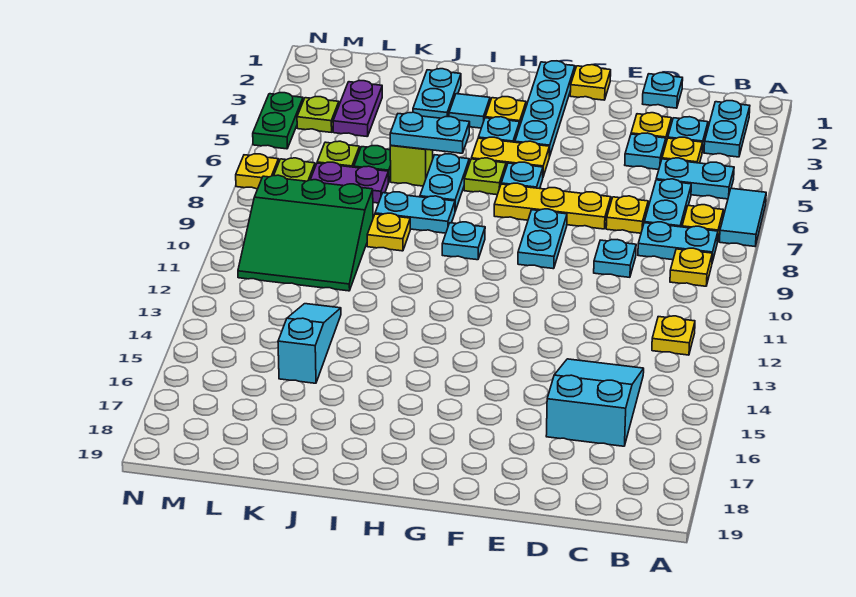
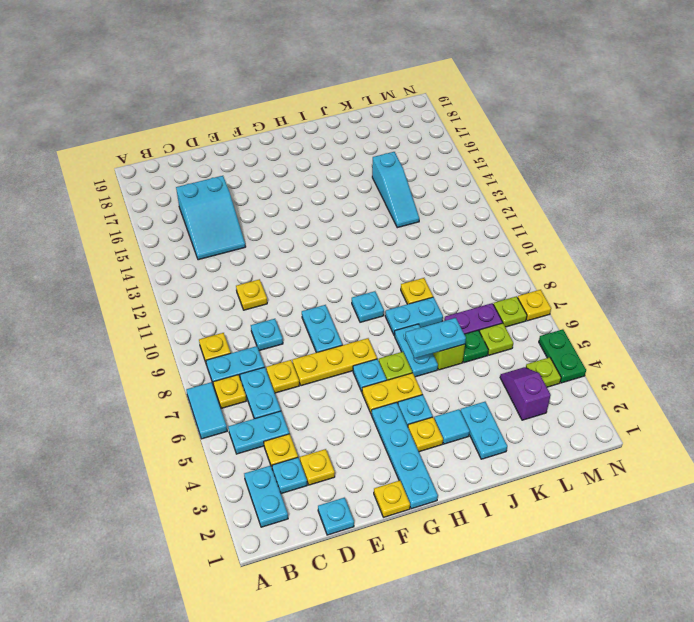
yellow plate B12 level 1 -> yellow plate D11 level 1
cyan plate D4 level 1 -> none
green slope K9:M11 level 1 top 9 -> none
purple plate L3:L4 level 1 -> purple slope L3:L4 level 1 top 3

